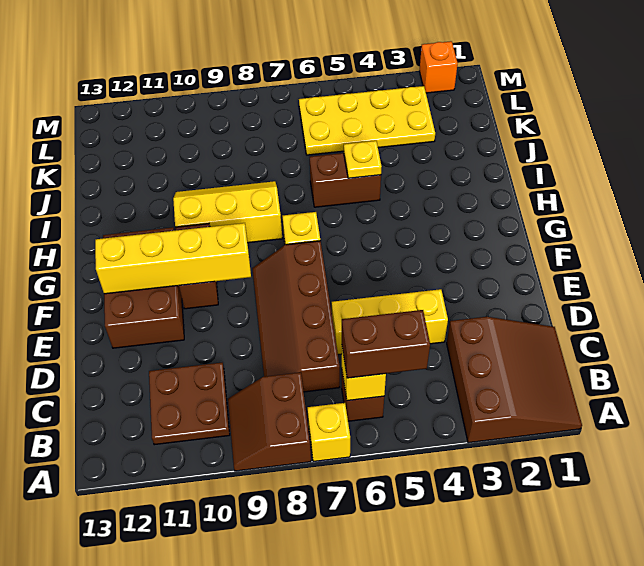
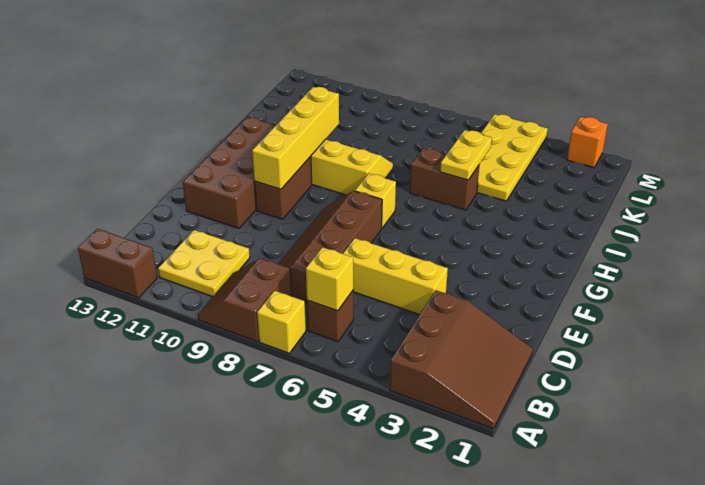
brown brick B5:B6 level 3 -> brown brick A12:A13 level 1
brown plate B10:C11 level 1 -> yellow plate B10:C11 level 1
brown brick E11:G12 level 1 -> brown brick E11:H12 level 1
yellow brick F9:F12 level 2 -> yellow brick F10:I10 level 2
yellow plate I5 level 2 -> yellow plate I5:J5 level 2
yellow plate K3:L6 level 1 -> yellow plate J4:M5 level 1

